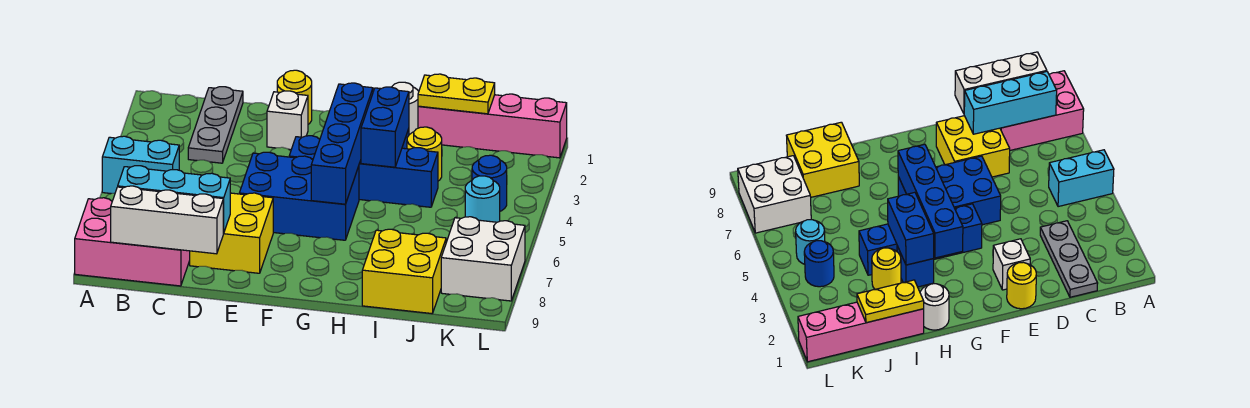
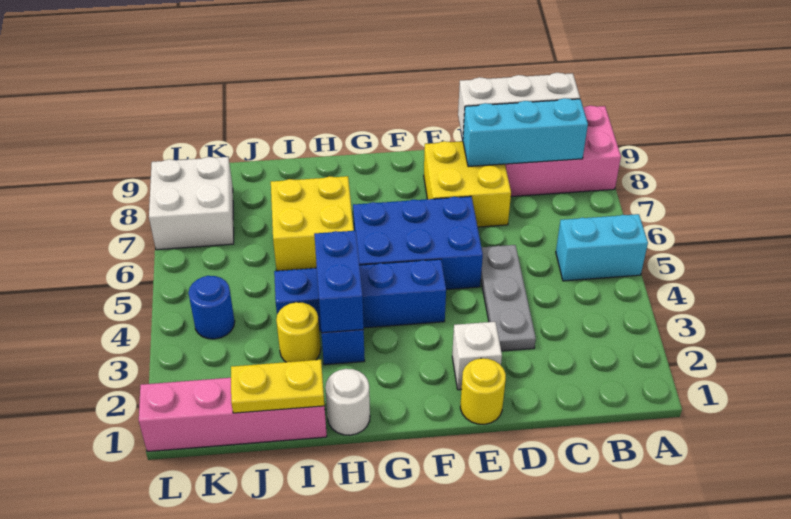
grey plate C1:C3 level 1 -> grey plate D3:D5 level 1
blue brick G3:G6 level 2 -> none
yellow brick I8:J9 level 1 -> yellow brick H6:I7 level 1
cyan round brick K5 level 1 -> none

